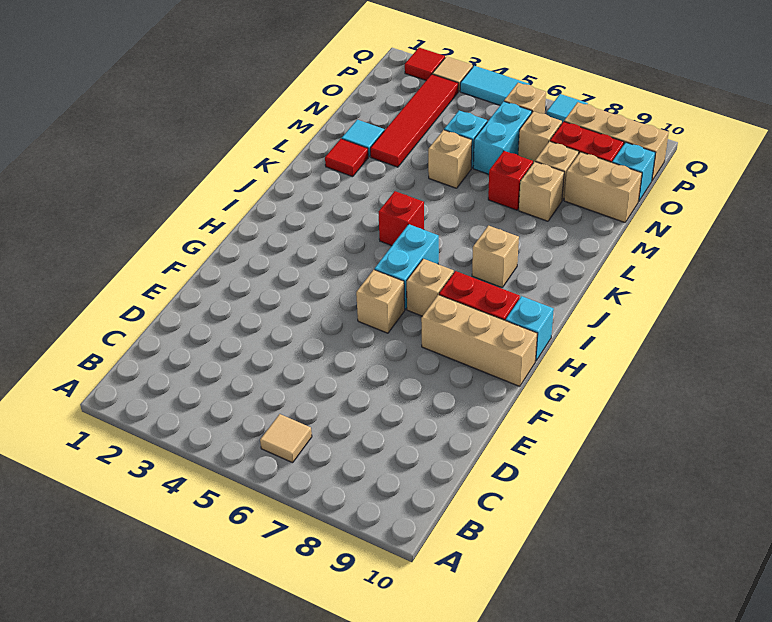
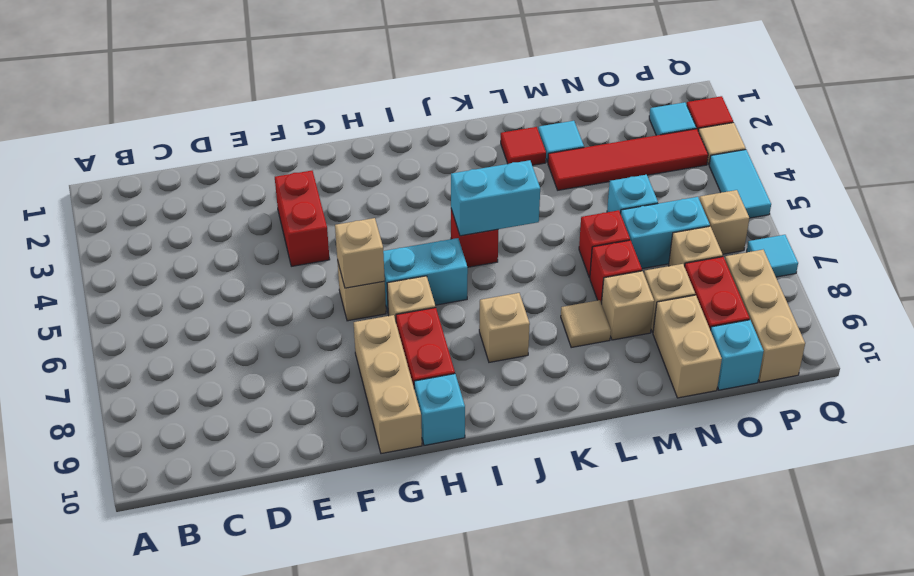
tan tile B6 level 1 -> tan tile L8 level 1
none -> red brick F3:F4 level 1
none -> cyan brick J5:K5 level 2
tan brick M5 level 1 -> tan brick G6 level 2
none -> red brick M6 level 1
none -> cyan tile P2 level 1

